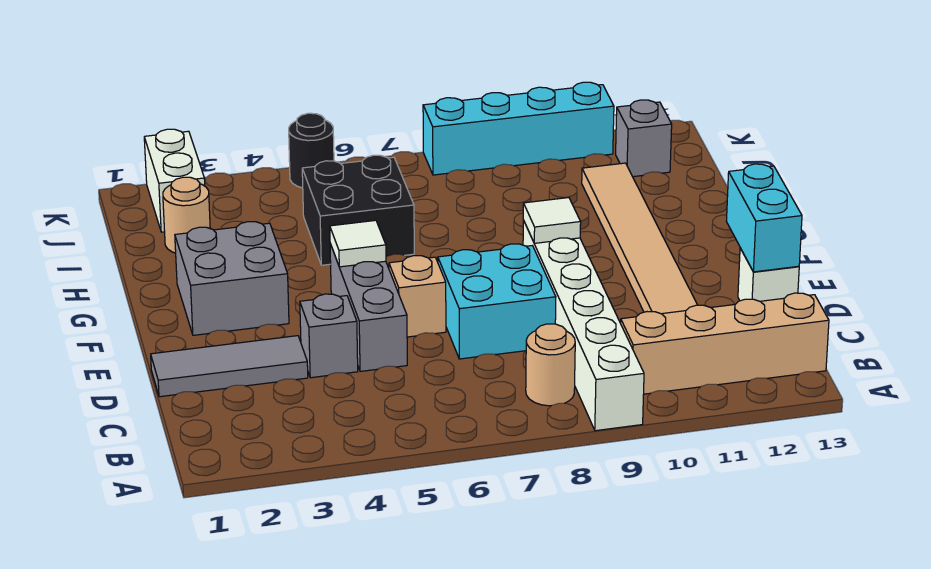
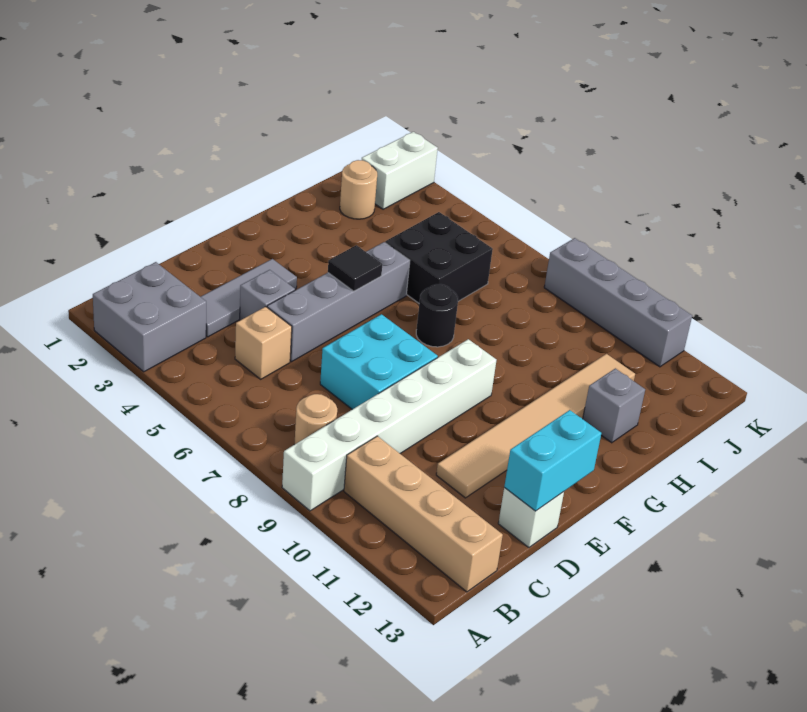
grey tile D1:D3 level 1 -> grey tile C3:E3 level 1
grey brick D5:F5 level 1 -> grey brick D5:G5 level 1
tan brick E6 level 1 -> tan brick C5 level 1
grey brick F2:G3 level 1 -> grey brick A2:B3 level 1
white tile F5 level 2 -> black tile F5 level 2
white tile F9 level 2 -> none
grey brick J12 level 1 -> grey brick H12 level 1
black round brick K5 level 1 -> black round brick G7 level 1
cyan brick K8:K11 level 1 -> grey brick K8:K11 level 1

